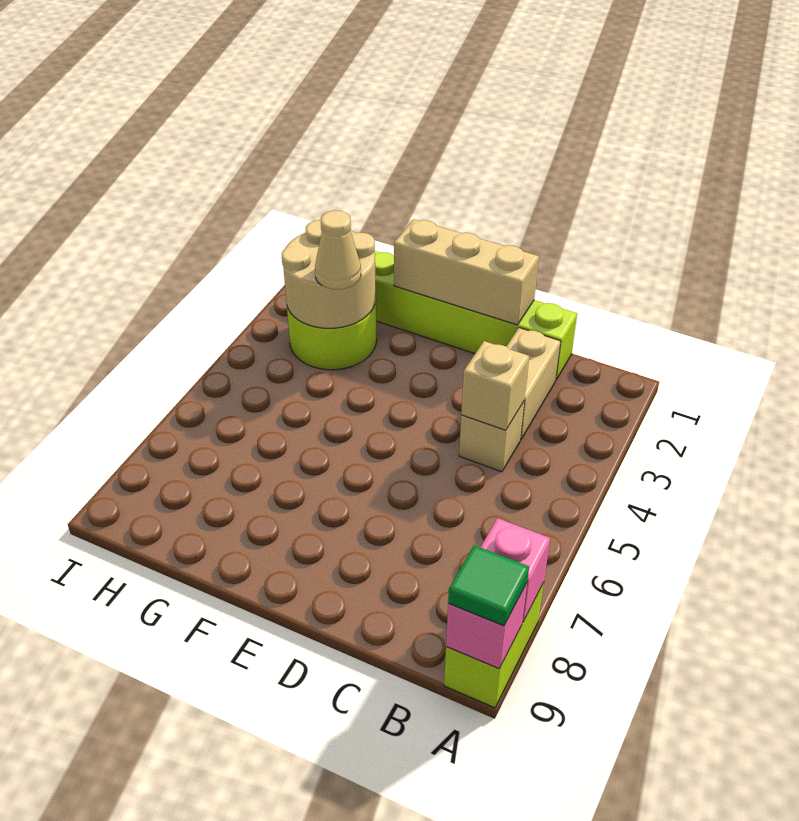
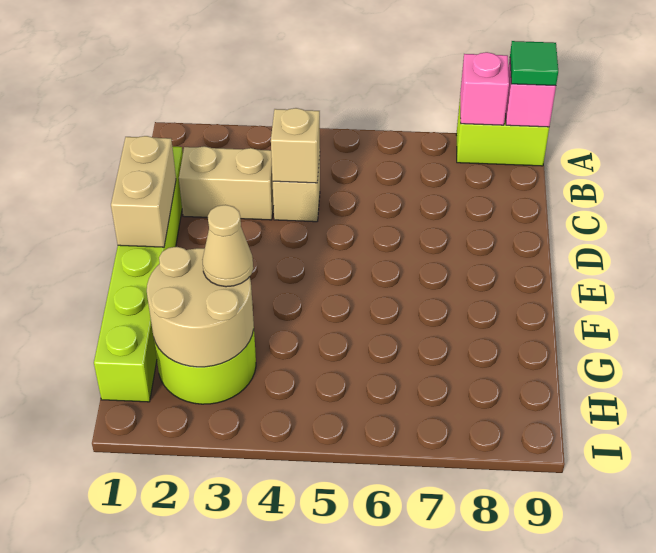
tan brick D1:F1 level 2 -> tan brick D1:E1 level 2

